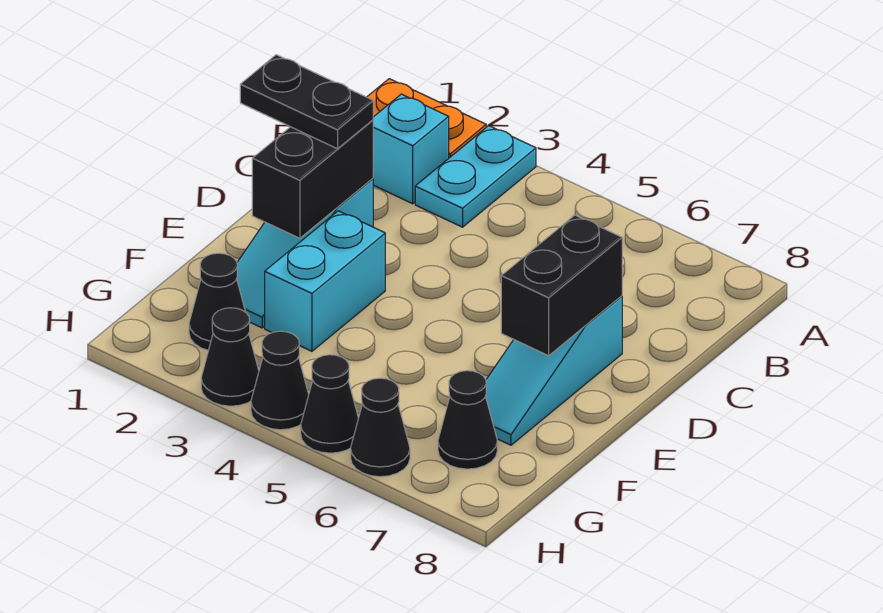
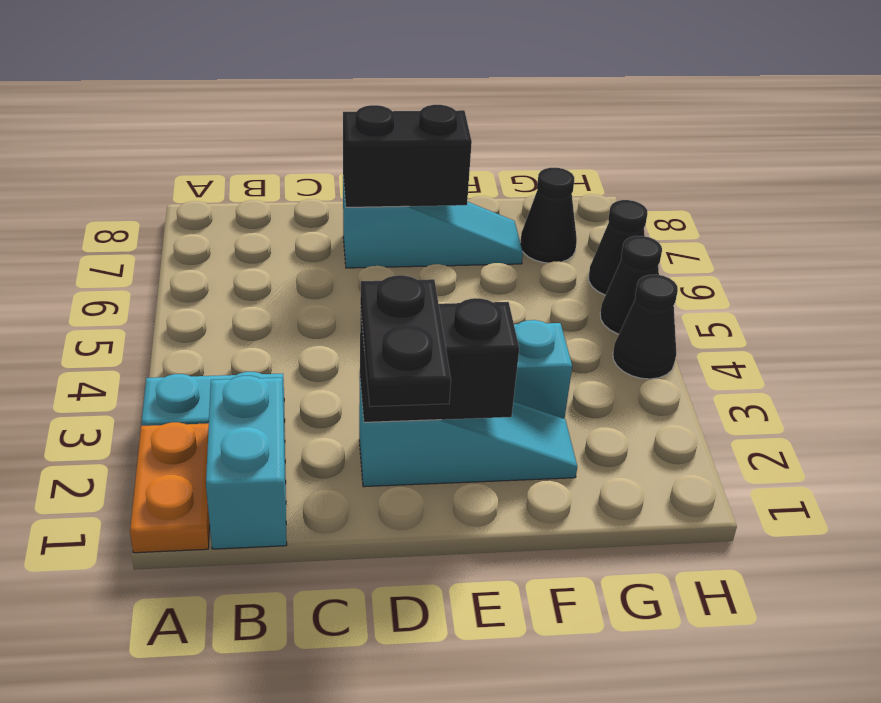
cyan brick B2 level 1 -> cyan brick B1:B2 level 1
black cone G2 level 1 -> none
black cone H3 level 1 -> none

